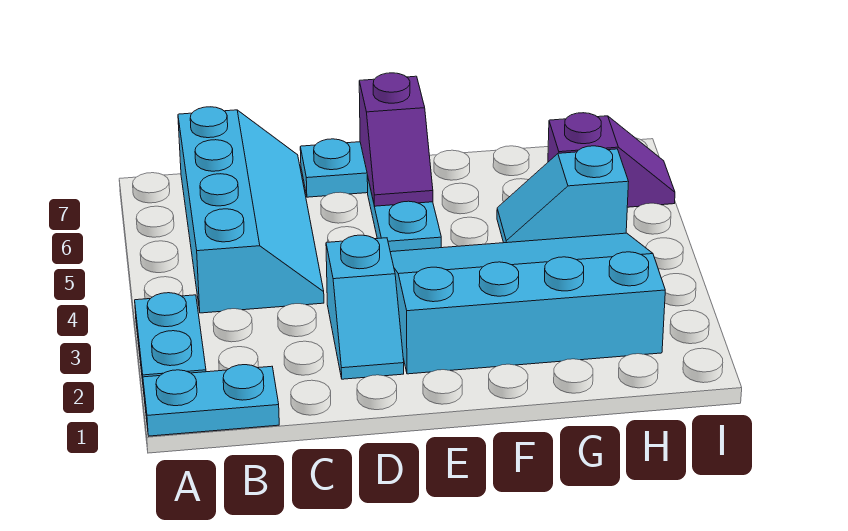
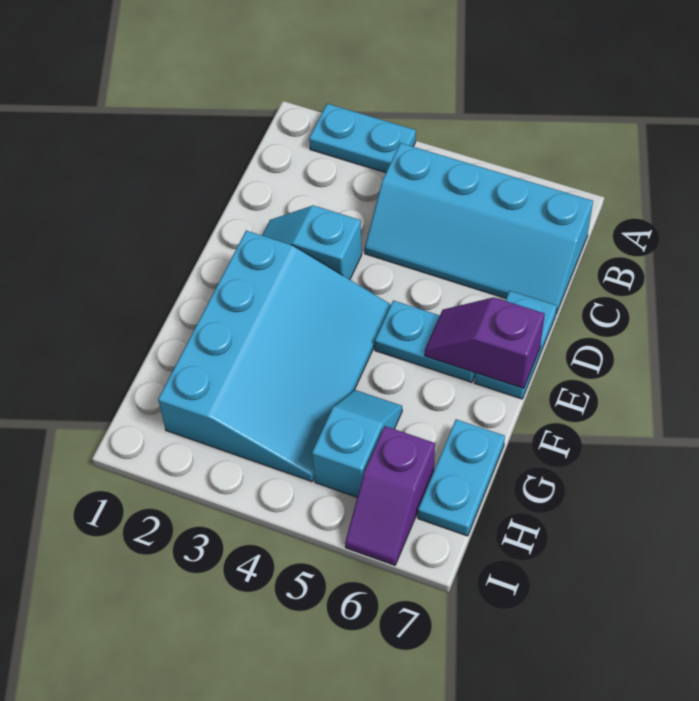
cyan plate A1:B1 level 1 -> cyan plate G7:H7 level 1

